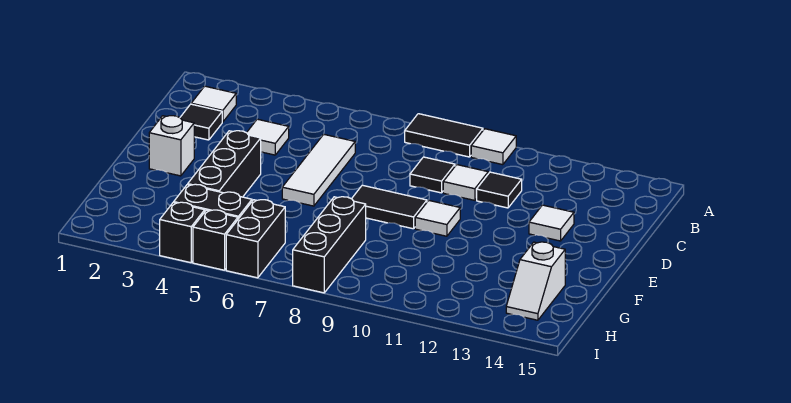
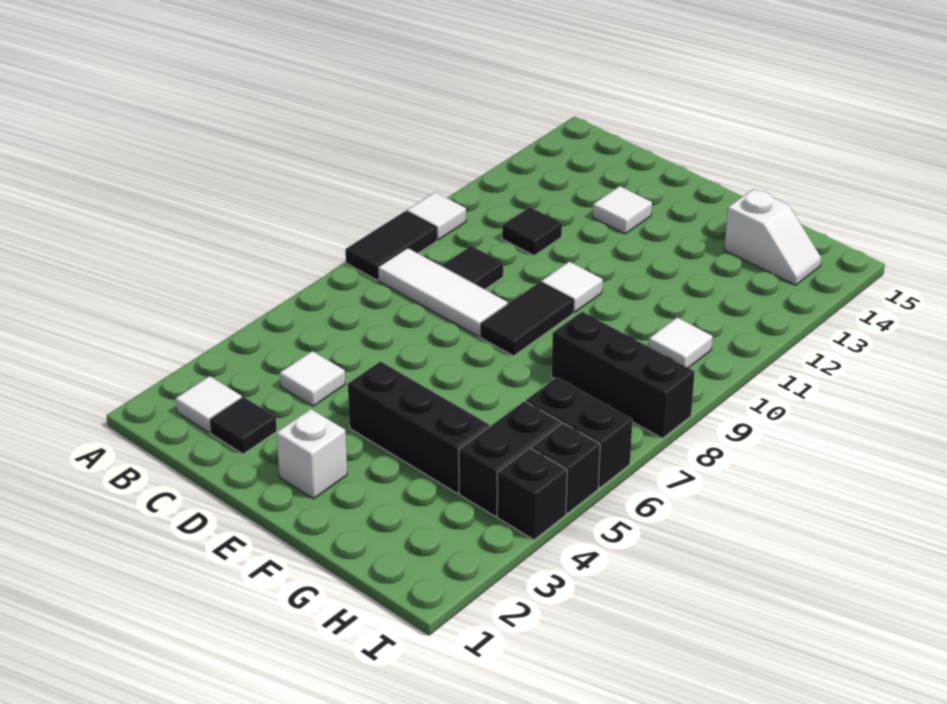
white tile C6:E6 level 1 -> white tile B8:D8 level 1
white tile C10 level 1 -> white tile H10 level 1

